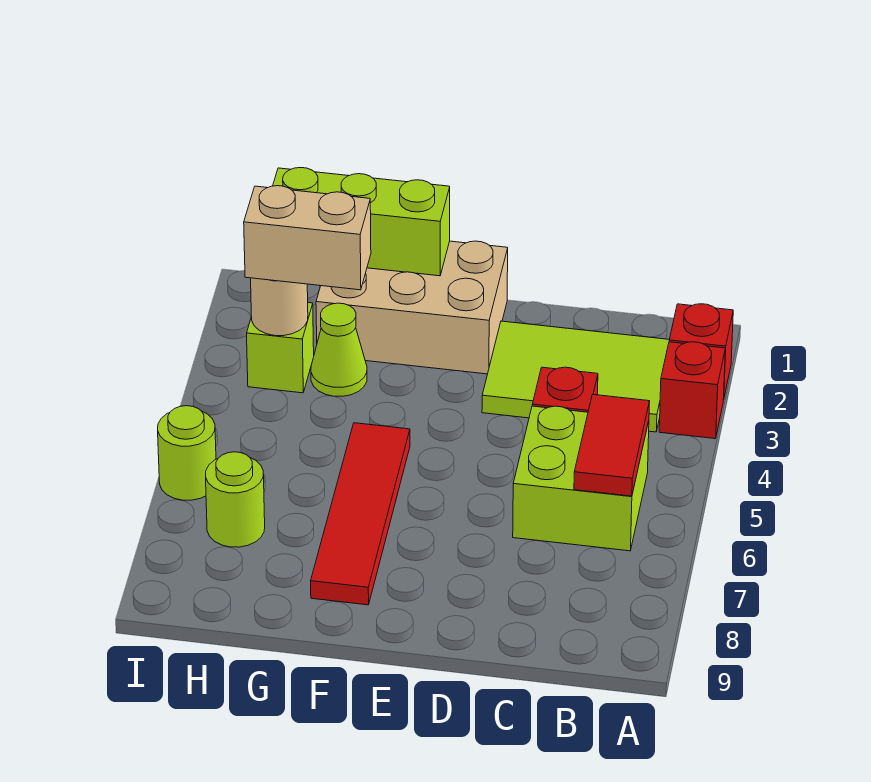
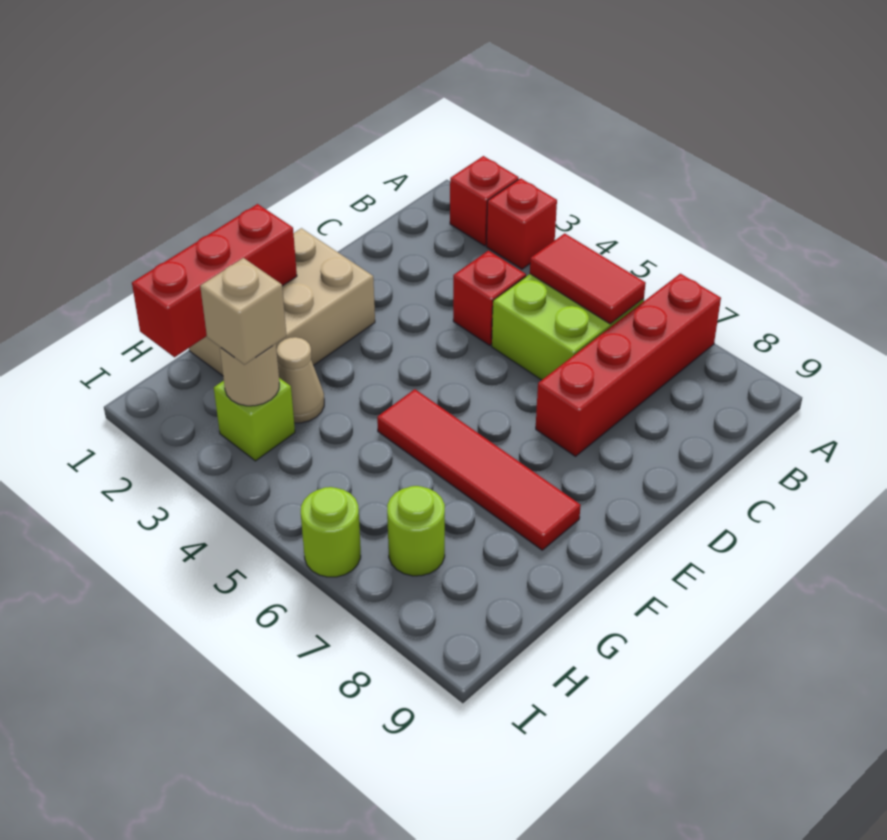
none -> red brick A7:D7 level 1
lime tile B2:D3 level 1 -> none
lime brick F1:H1 level 2 -> red brick F1:H1 level 2
lime cone G3 level 1 -> tan cone G3 level 1
tan brick G3:H3 level 3 -> tan brick H3 level 3

